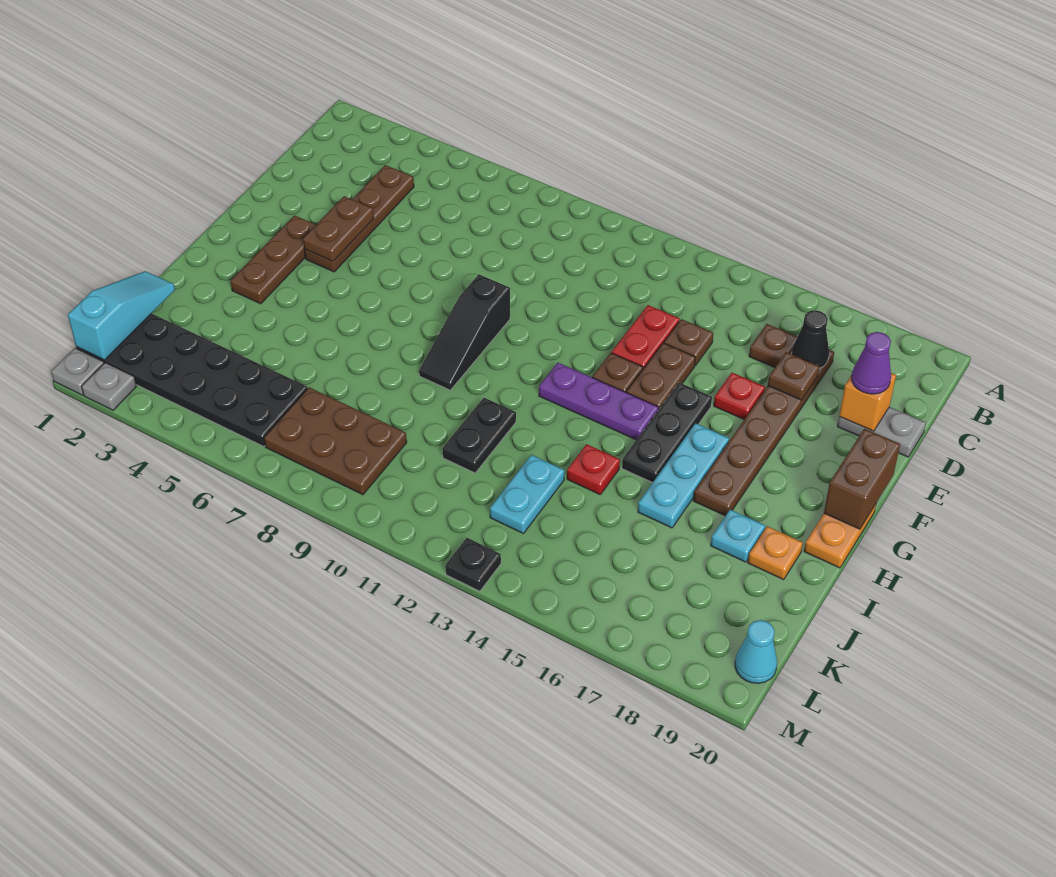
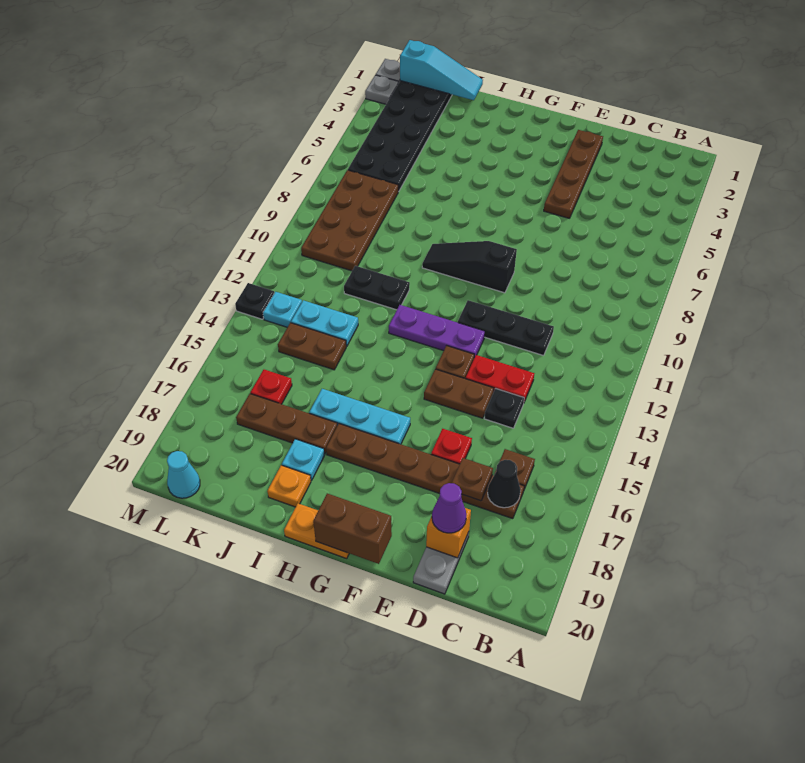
brown plate C4:F4 level 1 -> brown plate E2:E5 level 1
brown plate D14 level 1 -> black plate D14 level 1
brown plate E4:F4 level 2 -> brown plate J14:K14 level 1
brown plate F3:H3 level 1 -> brown plate I17:K17 level 1
black plate F15:H15 level 1 -> black plate D11:F11 level 1
purple plate G12:G14 level 1 -> purple plate F12:H12 level 1
red plate I14 level 1 -> red plate K16 level 1
brown plate K7:L9 level 1 -> brown plate K7:L10 level 1
none -> cyan plate L13 level 1

